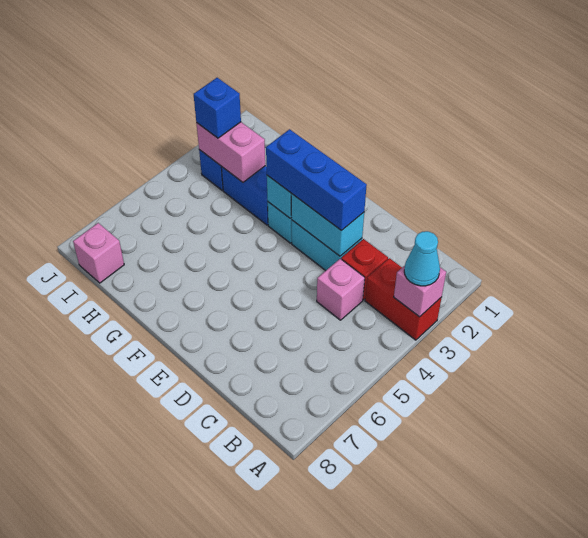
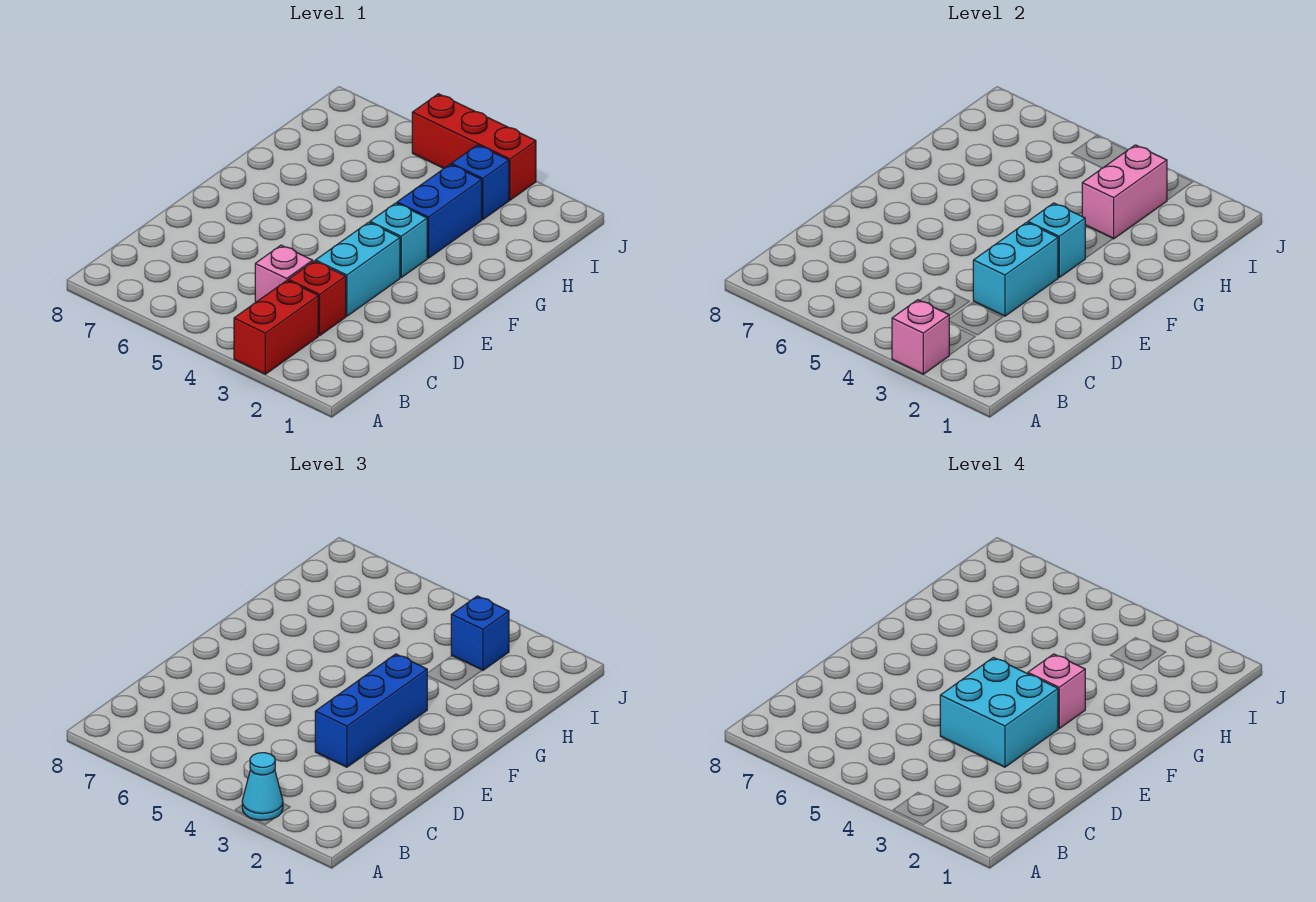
none -> cyan brick D3:E4 level 4
pink brick I8 level 1 -> pink brick F3 level 4
none -> red brick J3:J5 level 1

